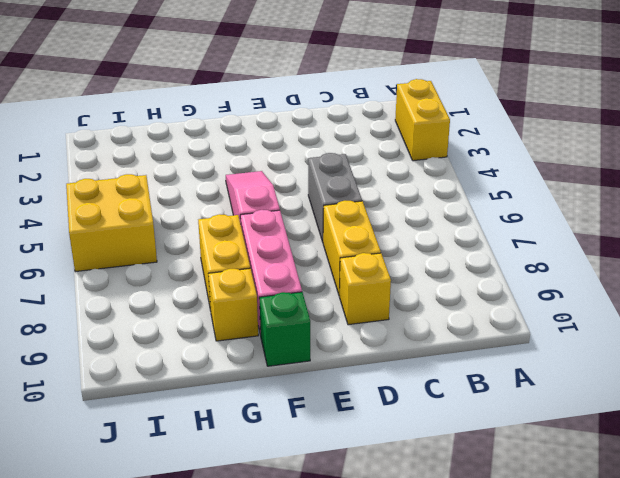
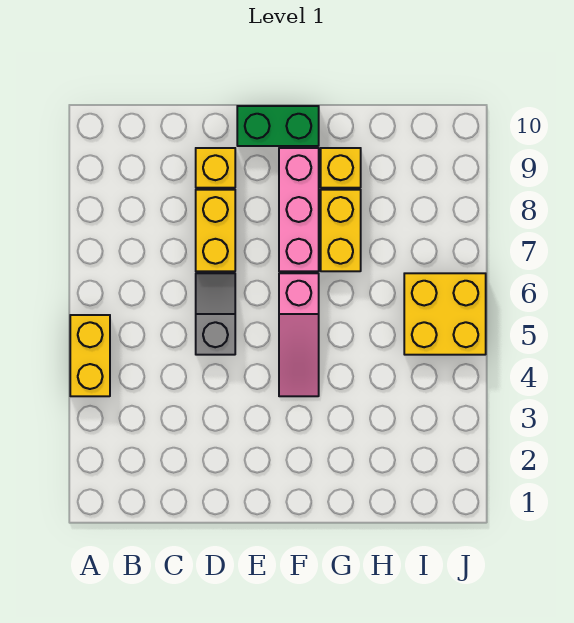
yellow brick A2:A3 level 1 -> yellow brick A4:A5 level 1
grey brick D5:D6 level 1 -> grey slope D5:D6 level 1 top 5
green brick F10 level 1 -> green brick E10:F10 level 1

